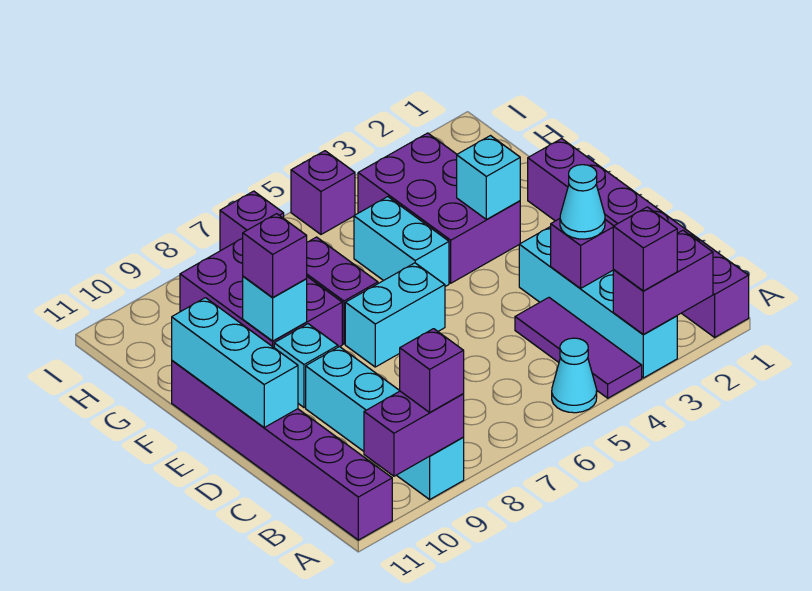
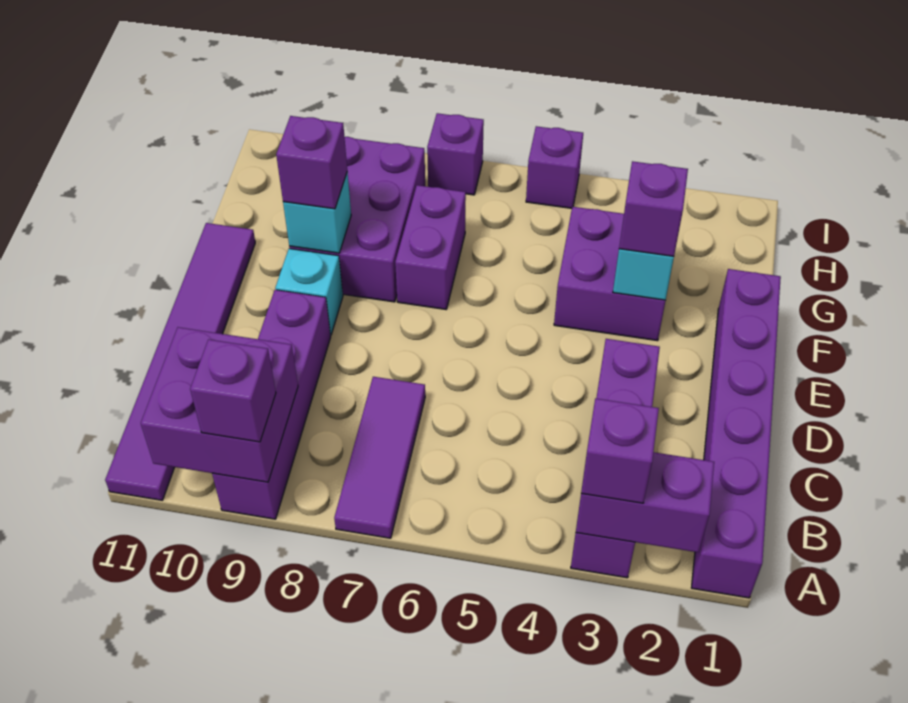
cyan brick A3:D3 level 1 -> purple brick A3:D3 level 1
purple tile A4:C4 level 1 -> purple tile A7:C7 level 1
cyan cone A5 level 1 -> none
cyan brick A9:D9 level 1 -> purple brick A9:D9 level 1
purple brick A9:A10 level 2 -> purple brick A9:B10 level 2
purple brick A11:F11 level 1 -> purple tile A11:F11 level 1
purple brick C3 level 2 -> purple brick F3 level 3
cyan cone C3 level 3 -> none
cyan brick D11:F11 level 2 -> none
cyan brick E6:E7 level 1 -> none
purple brick F3:H4 level 1 -> purple brick F3:G4 level 1
cyan brick F5:G5 level 1 -> none

